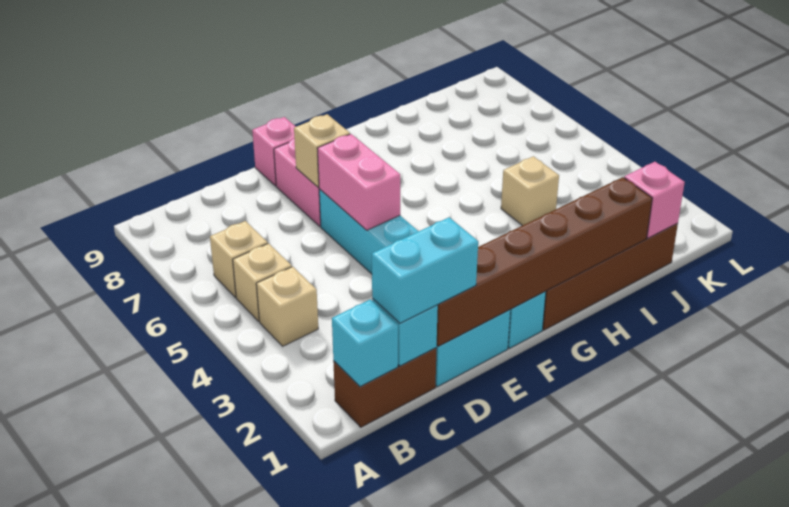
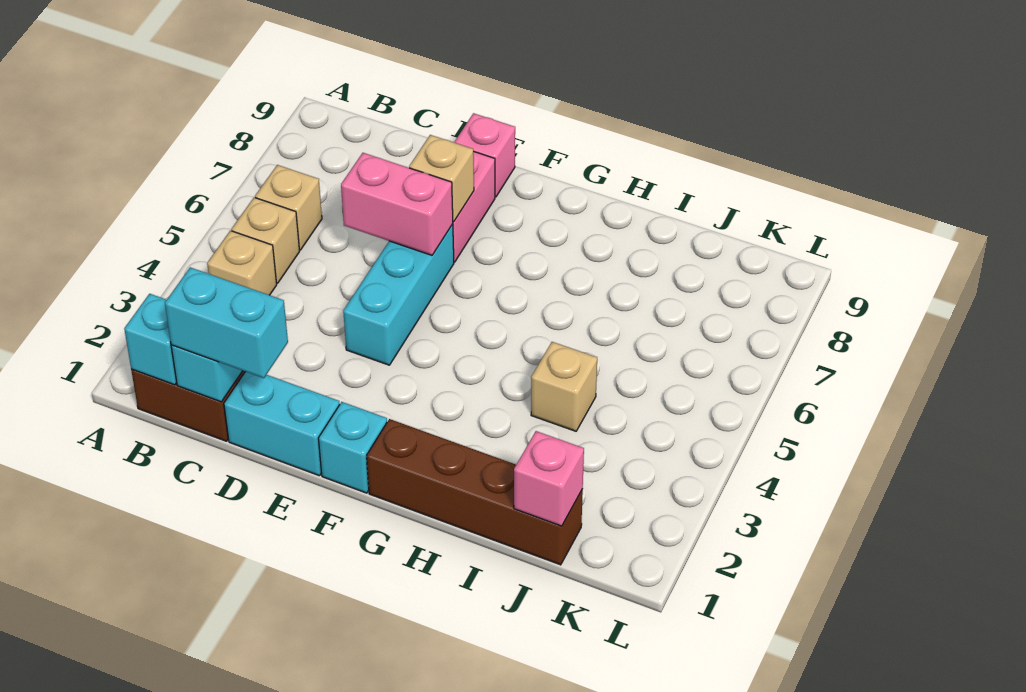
brown brick D1:I1 level 2 -> none
pink brick E5:E6 level 2 -> pink brick D6:E6 level 2

